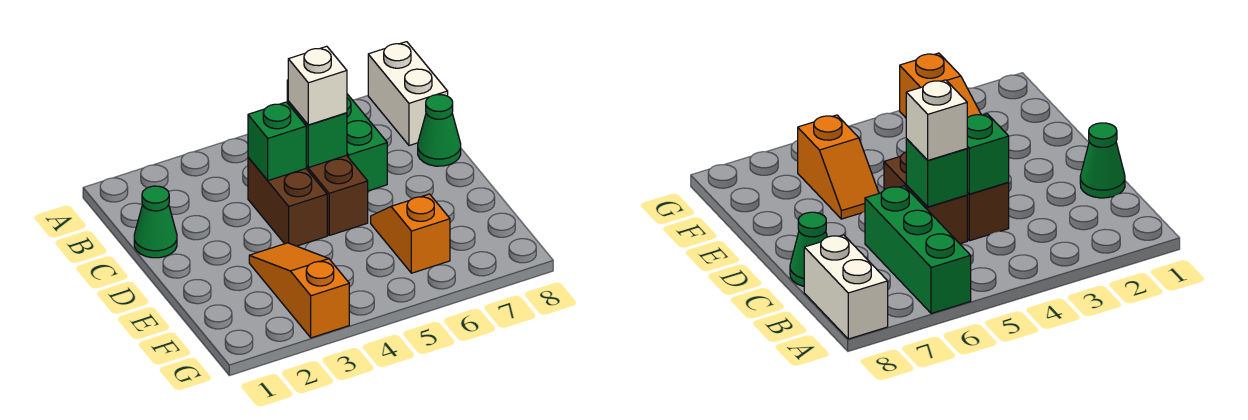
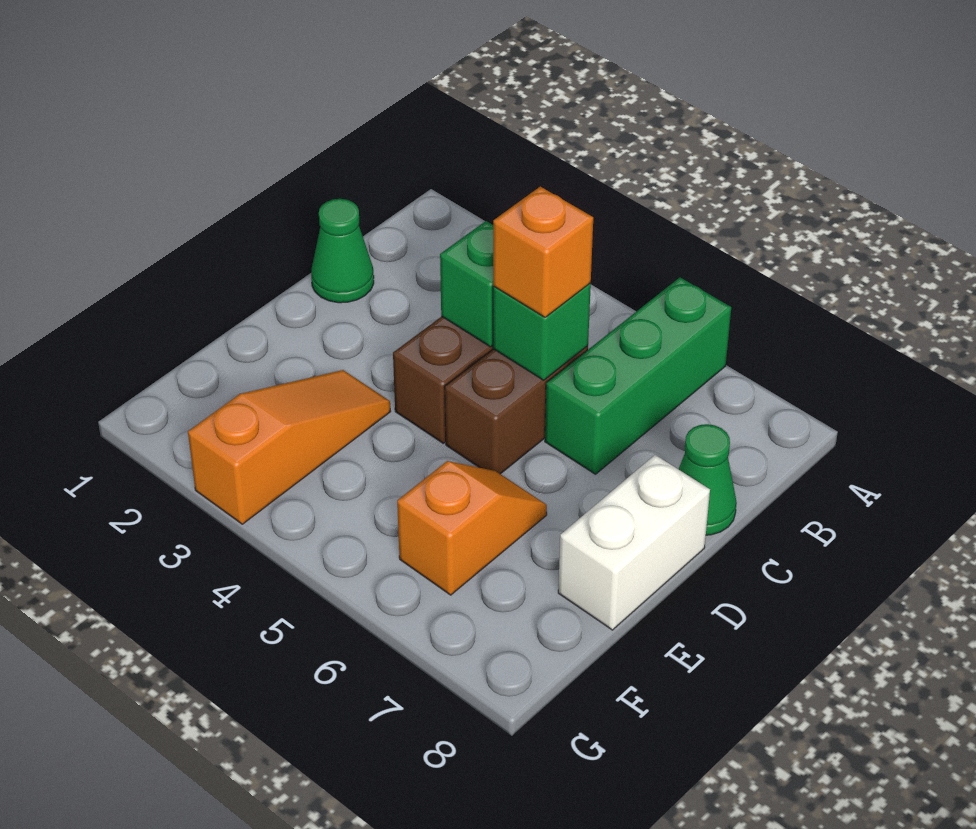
white brick A8:B8 level 1 -> white brick D8:E8 level 1
white brick C5 level 3 -> orange brick C5 level 3

